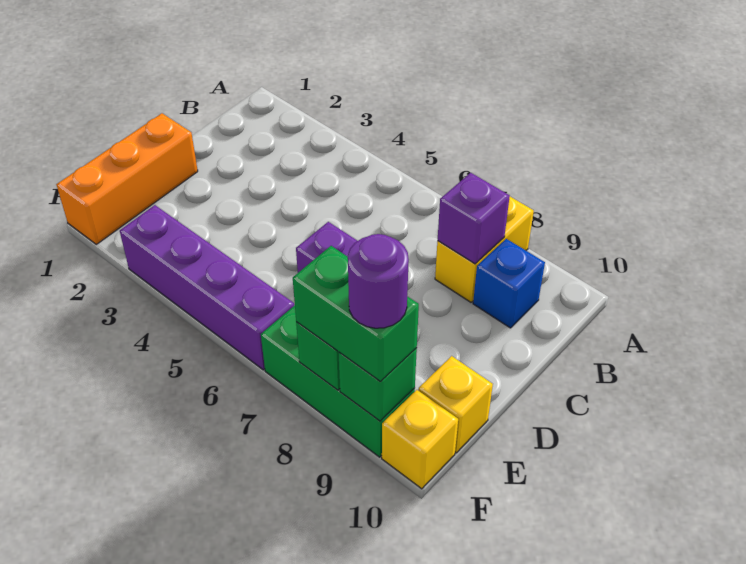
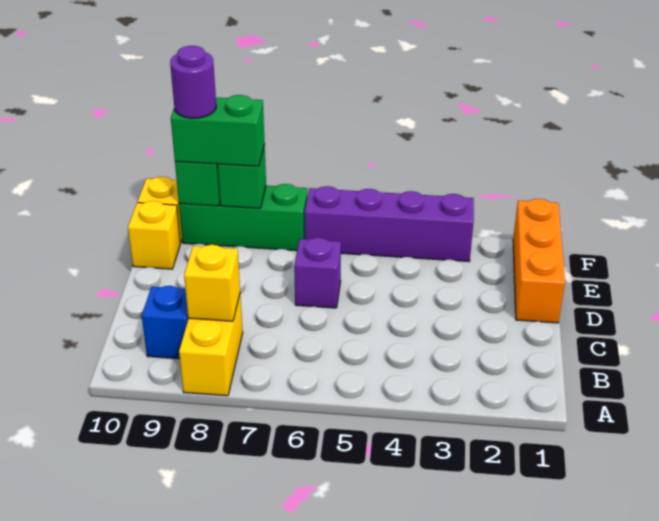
purple brick B8 level 2 -> yellow brick B8 level 2

